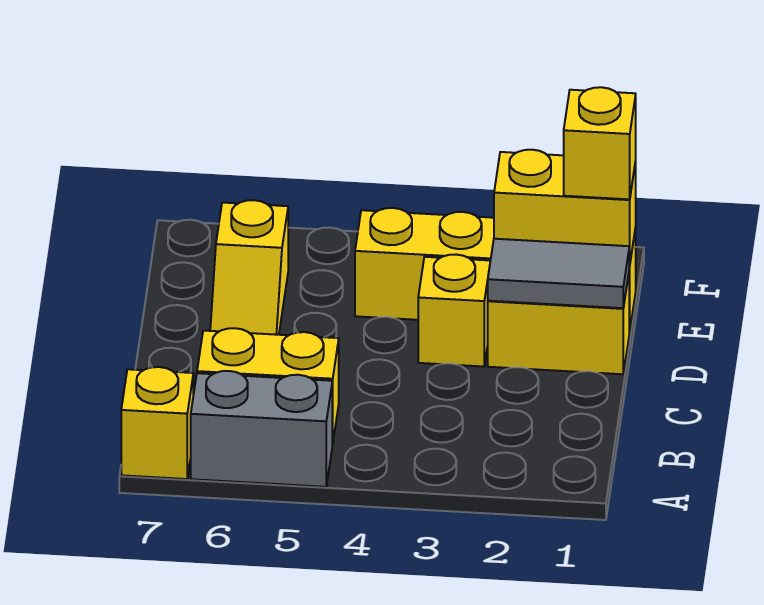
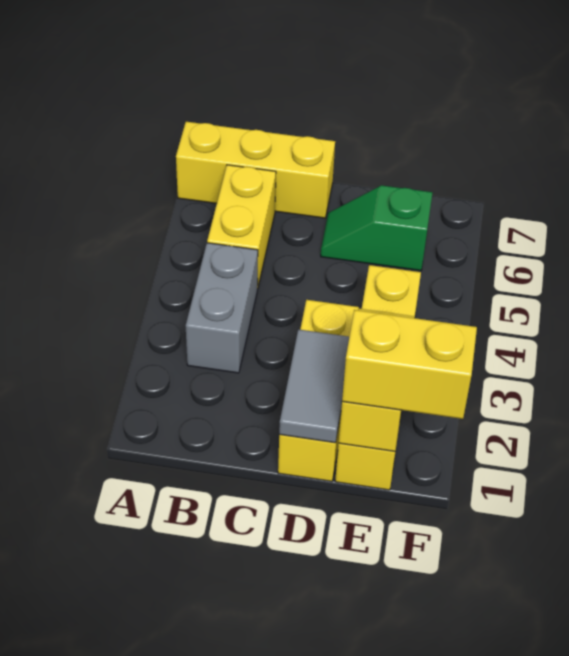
grey brick A5:A6 level 1 -> grey brick B3:B4 level 1
yellow brick A7 level 1 -> yellow brick A7:C7 level 1
yellow slope D6:E6 level 1 top E -> green slope D6:E6 level 1 top E
yellow brick E1 level 3 -> yellow brick E1:F1 level 3

